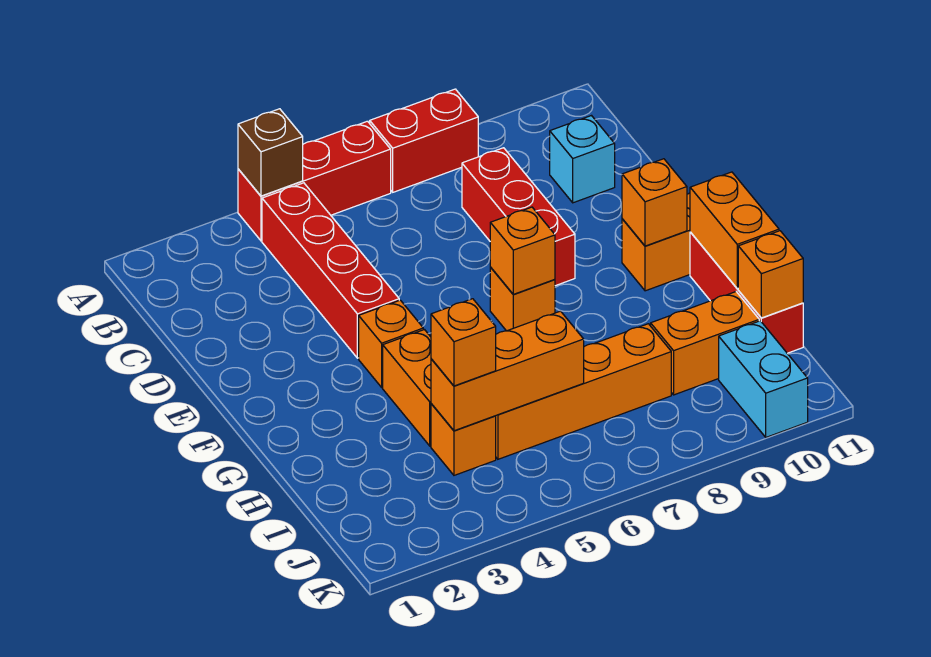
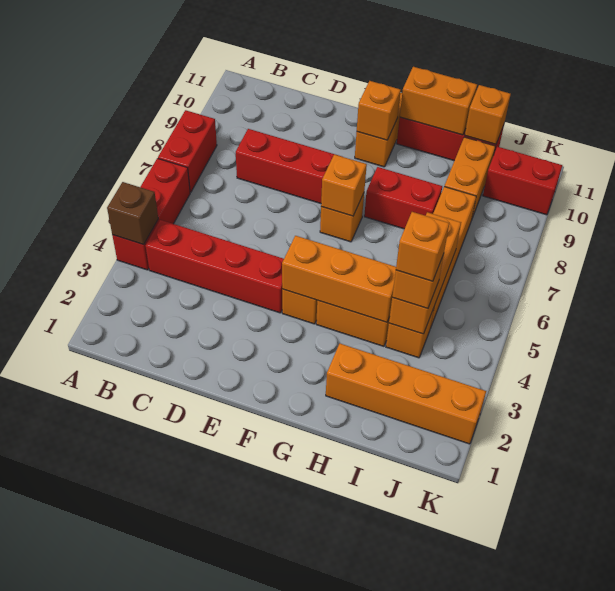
cyan brick C10 level 1 -> none
none -> orange brick F4:H4 level 2
none -> red brick G8:H8 level 1
none -> orange brick H2:K2 level 1
none -> orange brick I4 level 4
cyan brick J10:K10 level 1 -> red brick J10:K10 level 1

